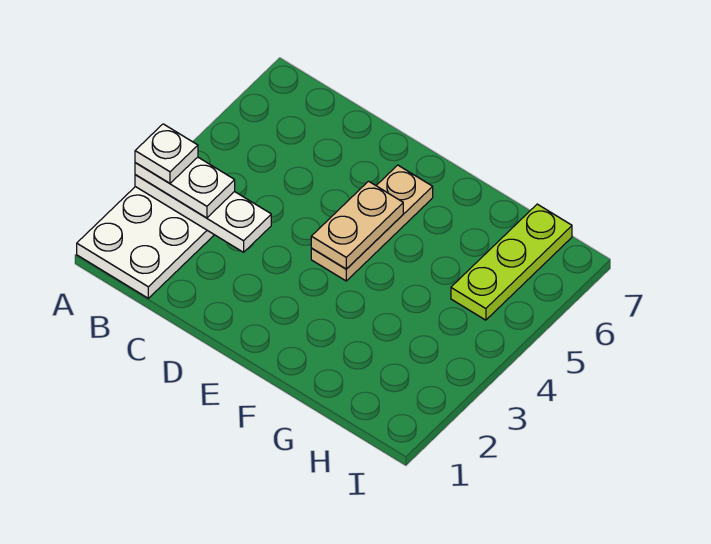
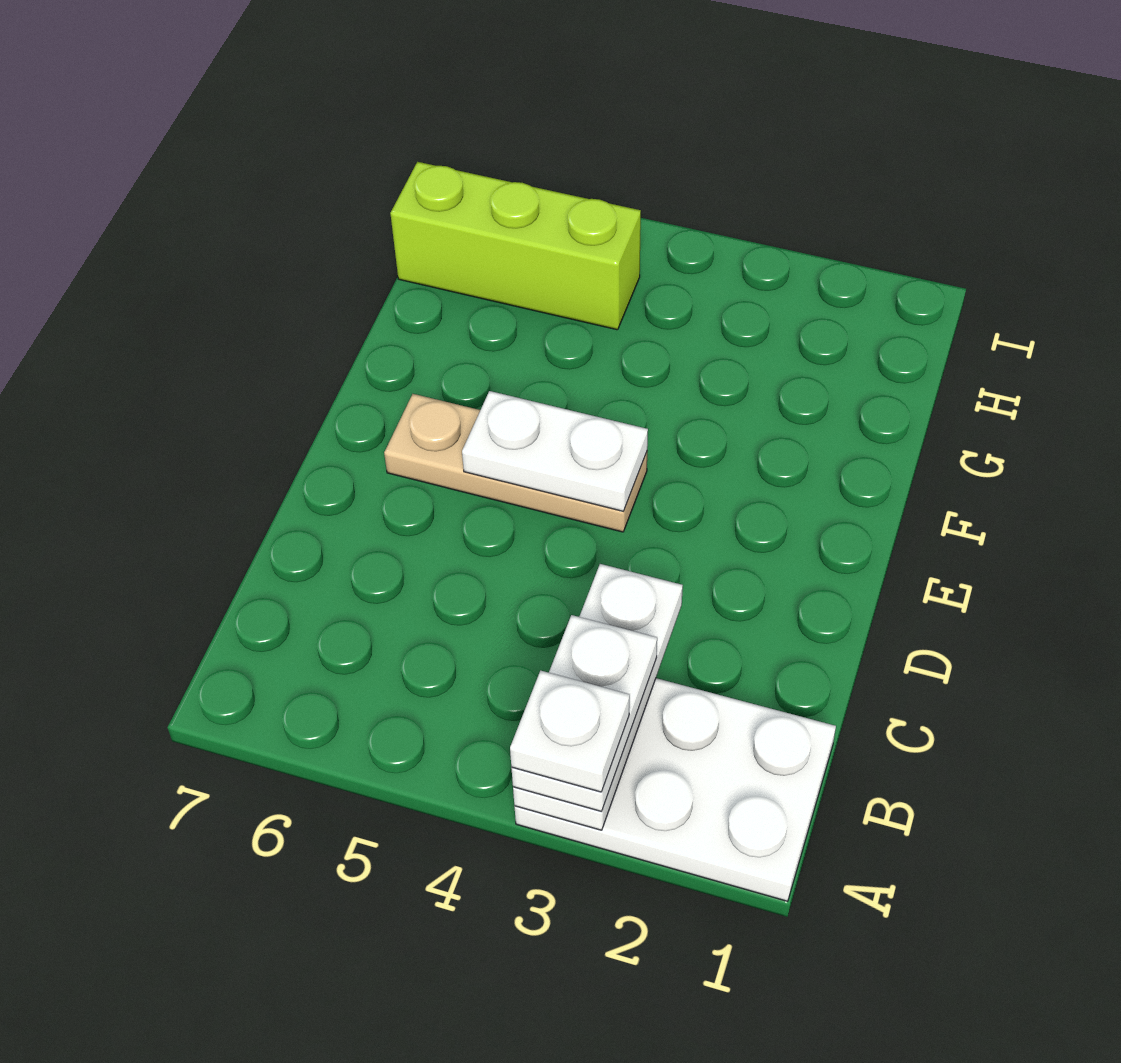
tan plate E4:E5 level 2 -> white plate E4:E5 level 2
lime plate H5:H7 level 1 -> lime brick H5:H7 level 1

